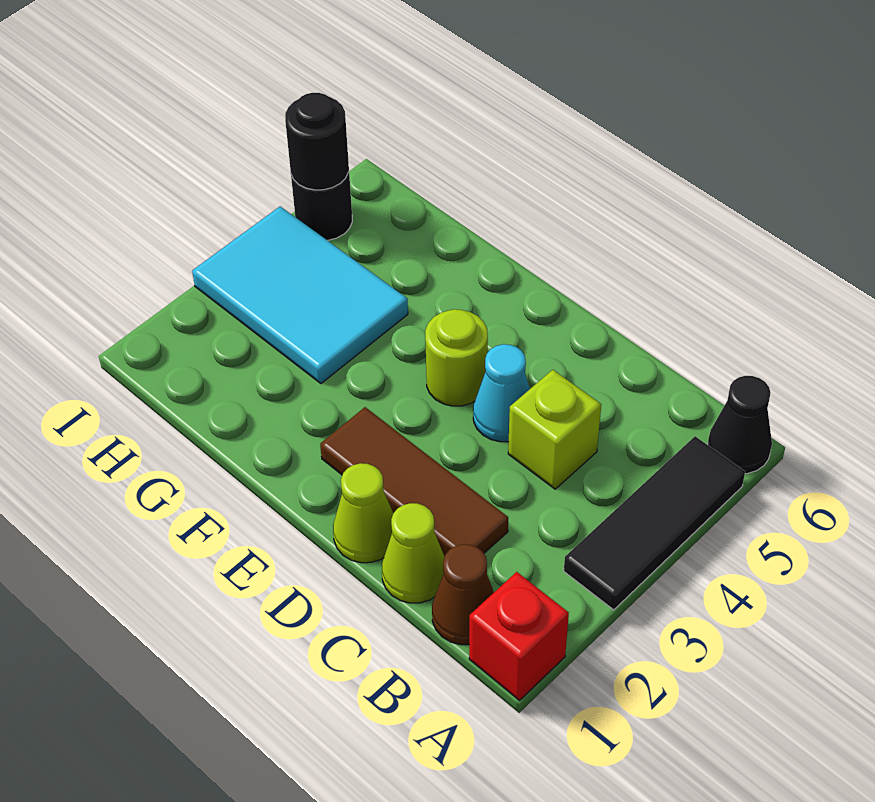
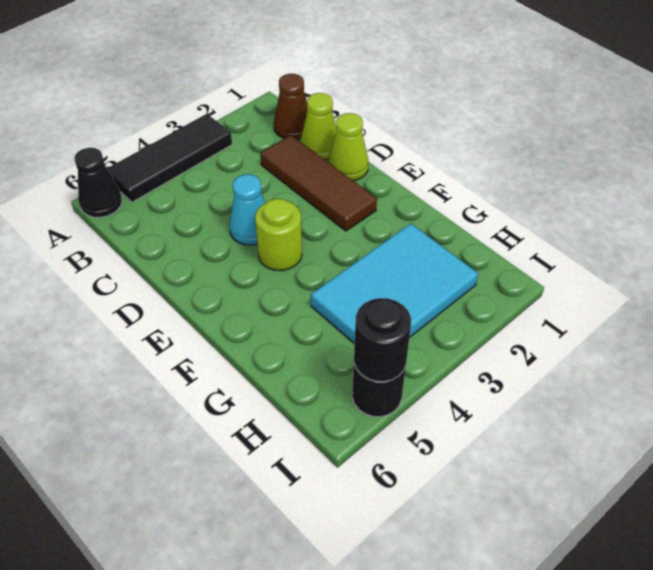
red brick A1 level 1 -> none
lime brick C4 level 1 -> none
cyan tile G3:I4 level 1 -> cyan tile G2:H4 level 1

